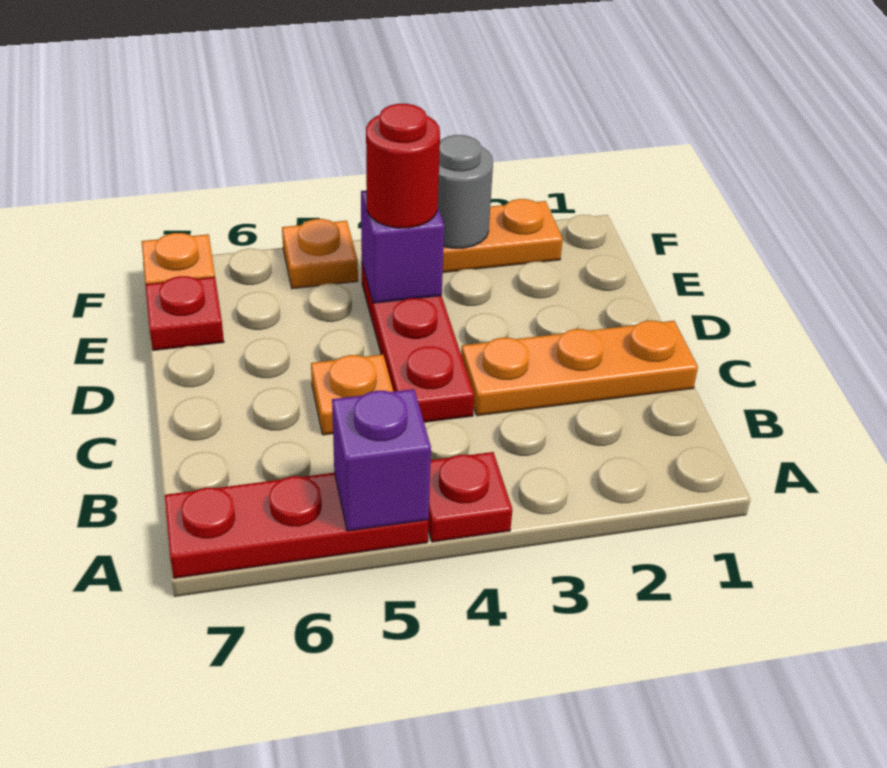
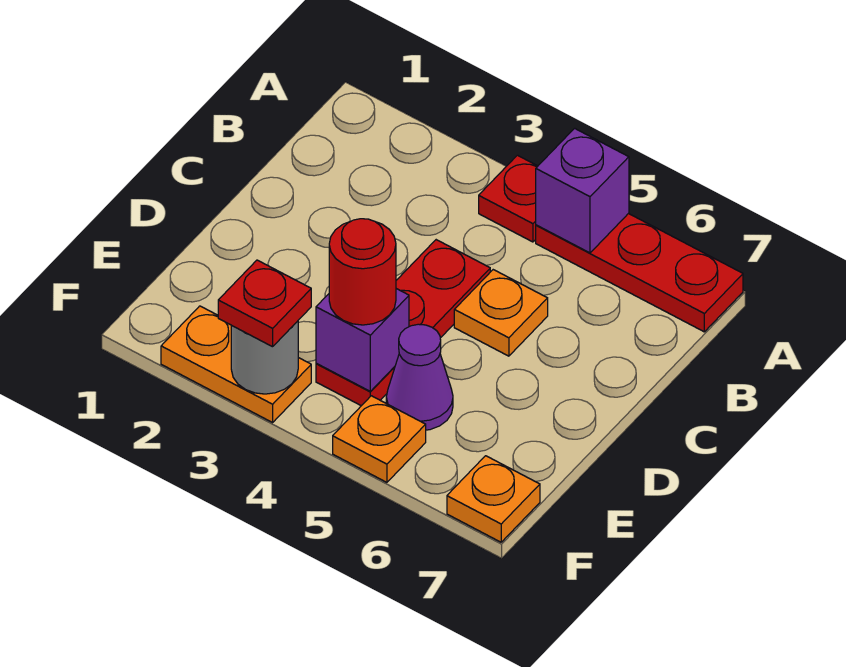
orange plate C1:C3 level 1 -> none
none -> purple cone E5 level 1
red plate E7 level 1 -> red plate F3 level 3

